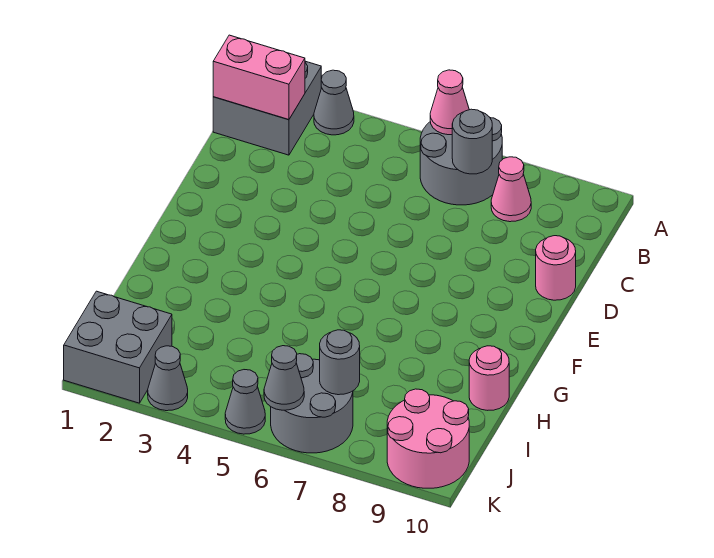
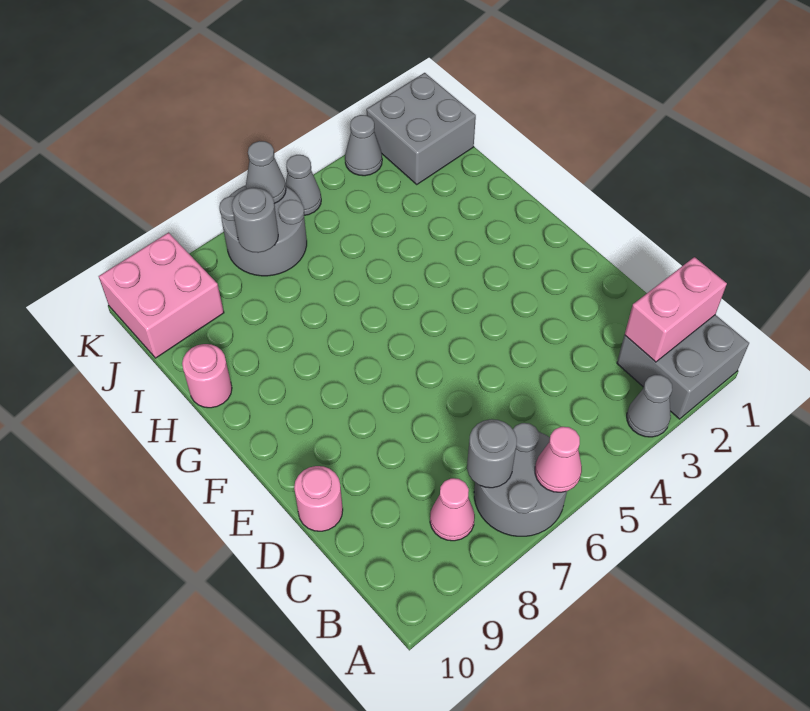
pink round brick J9:K10 level 1 -> pink brick J9:K10 level 1

